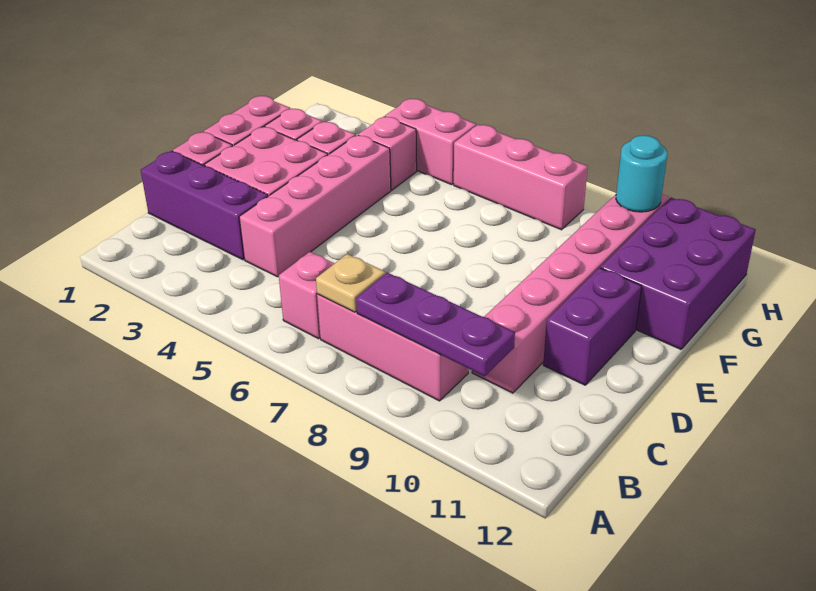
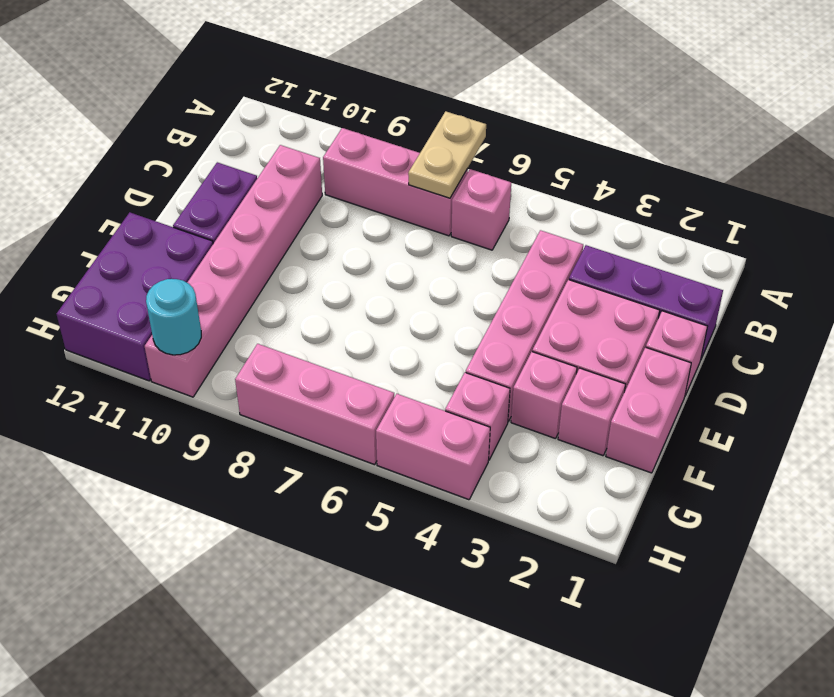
tan plate B7 level 2 -> tan plate A7:B7 level 2
purple plate B8:B10 level 2 -> none

